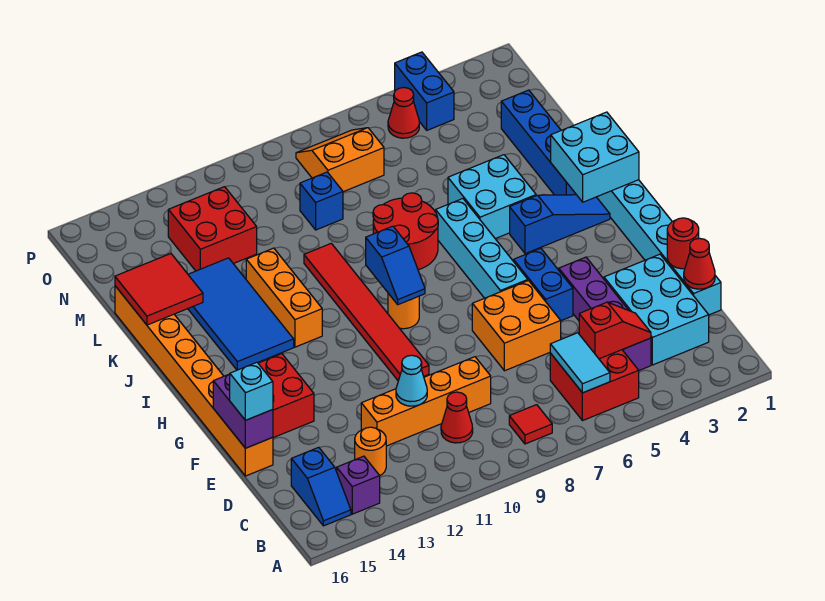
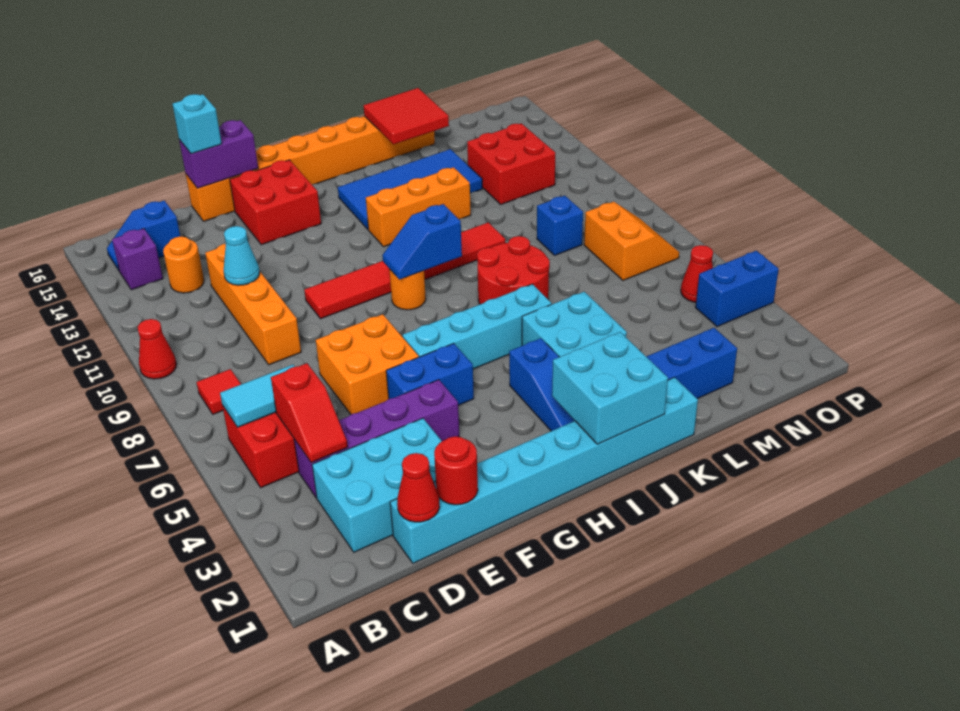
red cone C10 level 1 -> red cone A10 level 1

